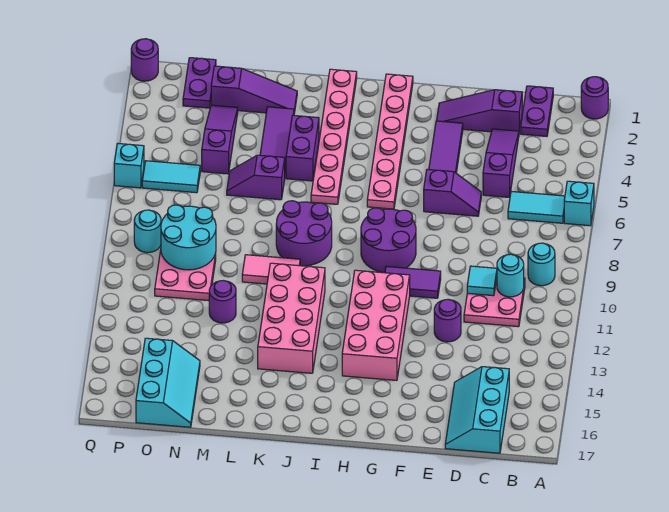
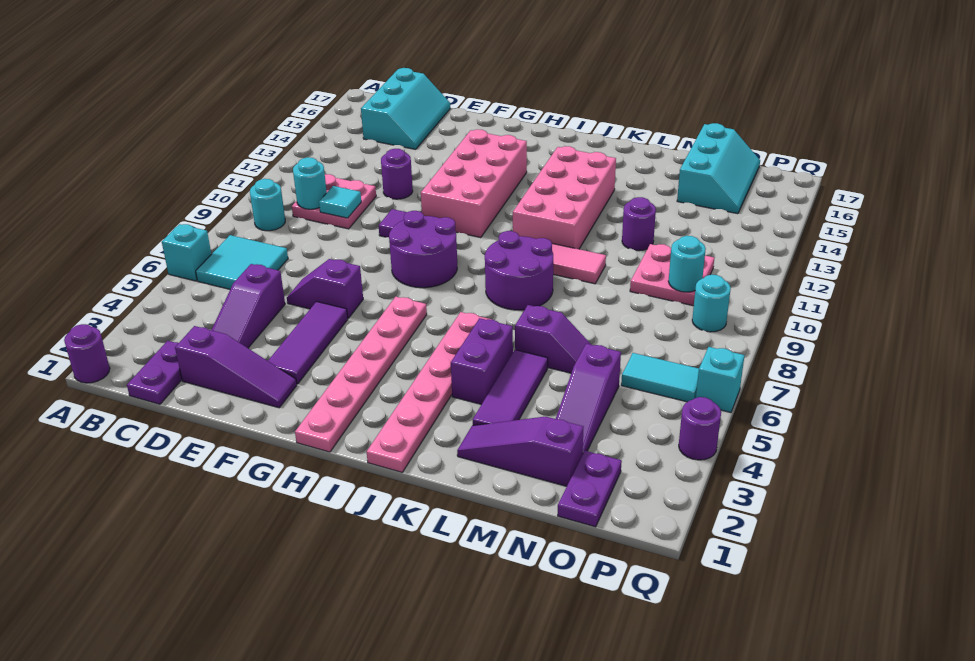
cyan tile B6:C6 level 1 -> cyan tile B6:C7 level 1
cyan round brick N9:O10 level 2 -> cyan round brick O10 level 2
cyan slope N15:O17 level 1 top O -> cyan slope N15:O17 level 1 top N
purple round brick Q1 level 1 -> purple round brick Q4 level 1

